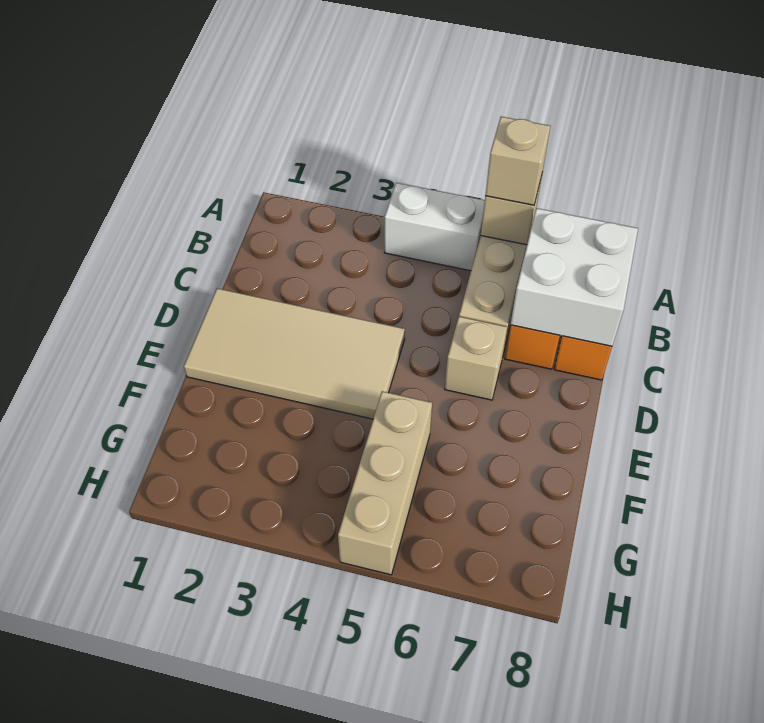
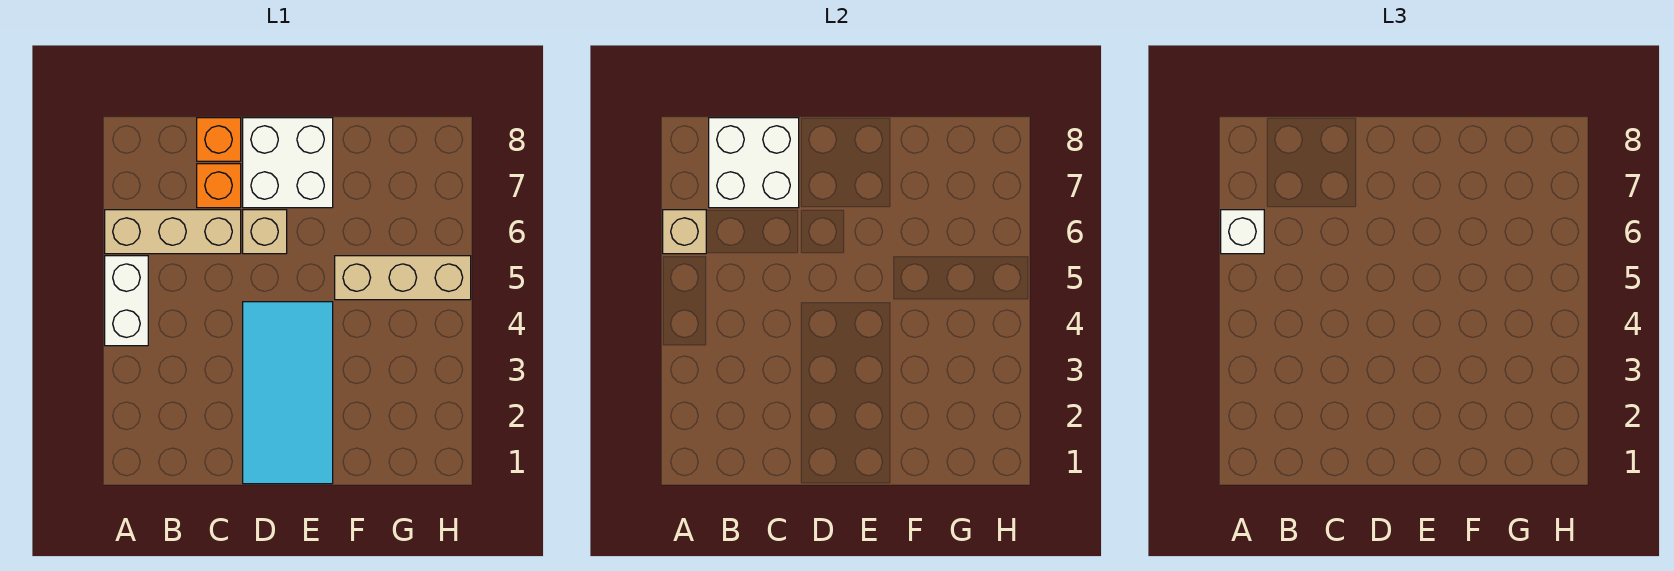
tan brick A6 level 3 -> white brick A6 level 3
tan tile D1:E4 level 1 -> cyan tile D1:E4 level 1
none -> white brick D7:E8 level 1

